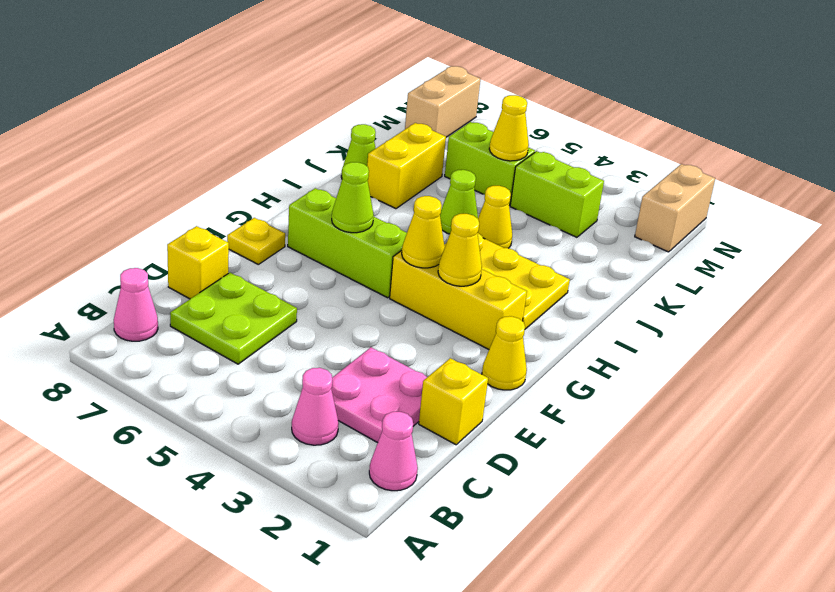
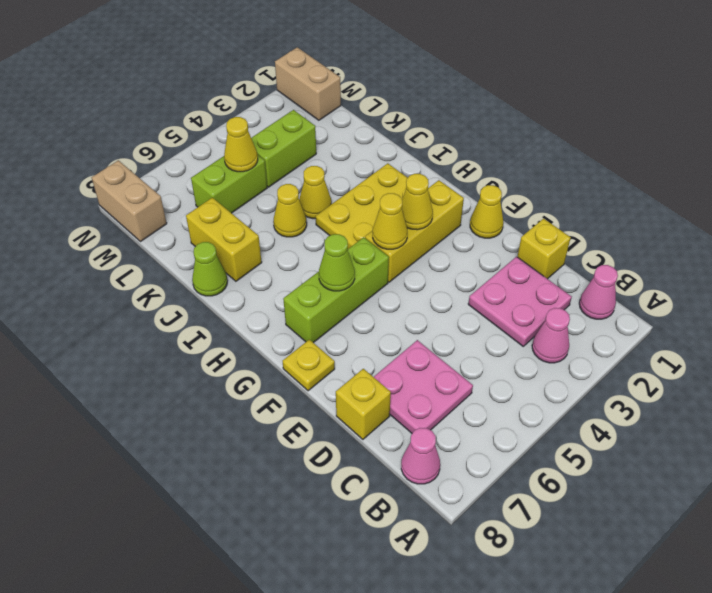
lime plate C6:D7 level 1 -> pink plate C6:D7 level 1
lime cone J5 level 1 -> yellow cone J5 level 1

